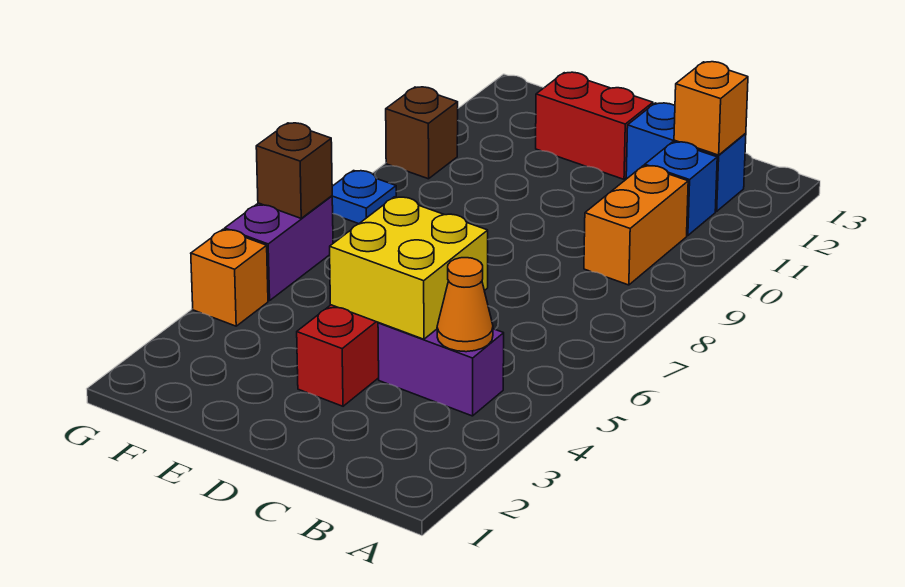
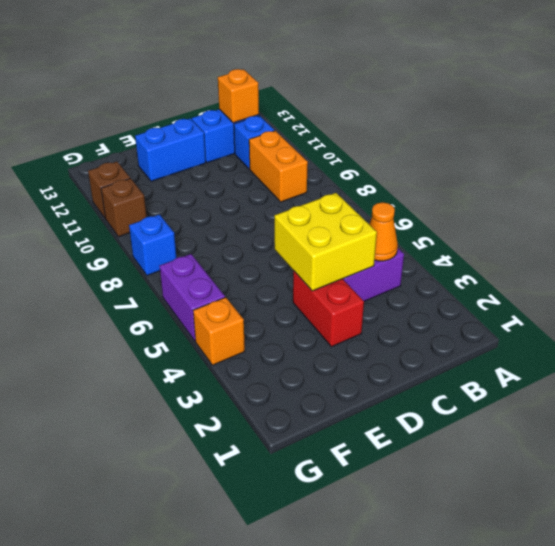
red brick D12:E12 level 1 -> blue brick D12:E12 level 1
brown brick G6 level 2 -> brown brick G11 level 1
blue plate G8 level 1 -> blue brick G8 level 1

